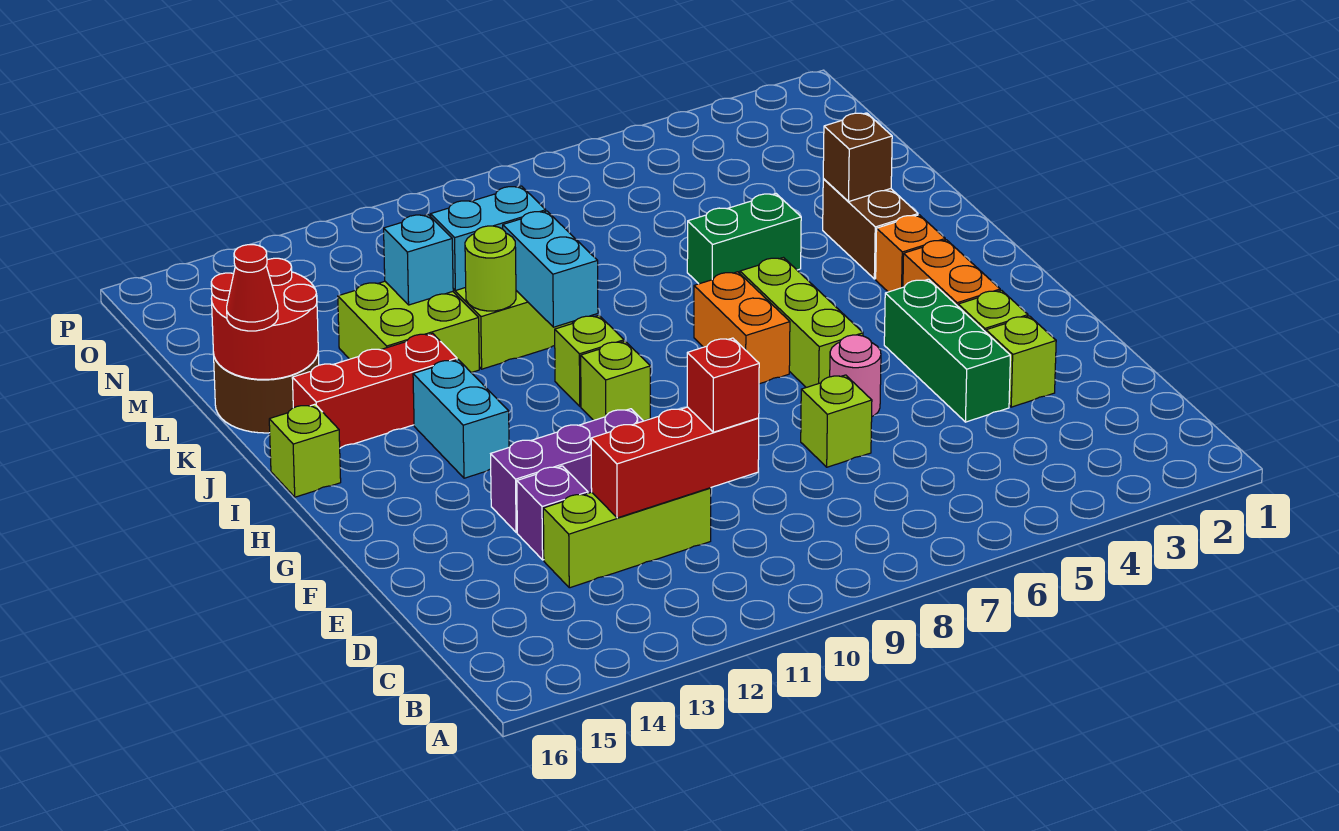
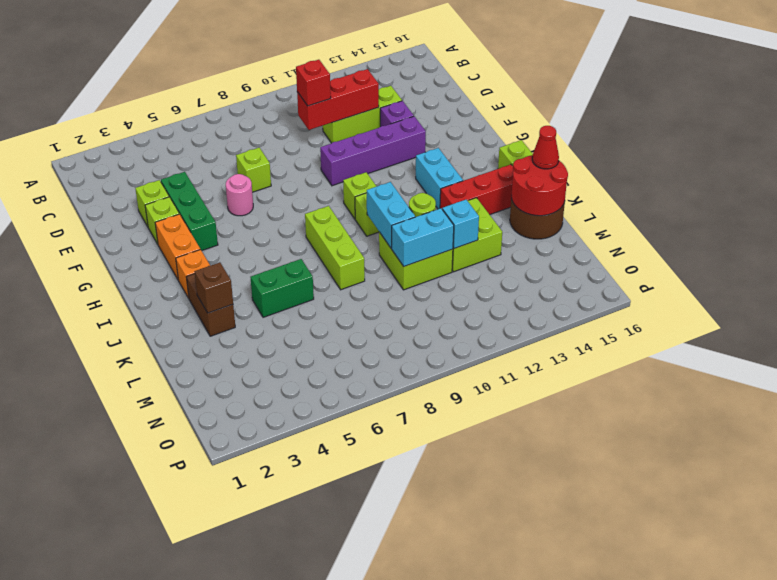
purple brick F11:F13 level 1 -> purple brick F10:F13 level 1
lime brick G6:I6 level 1 -> lime brick I8:K8 level 1
orange brick H7:I7 level 1 -> none

